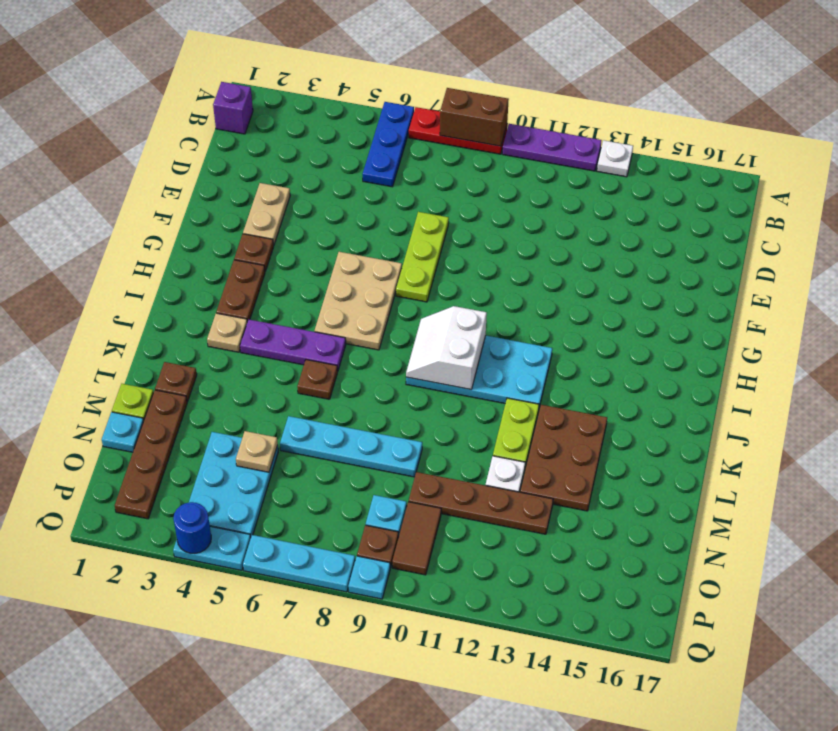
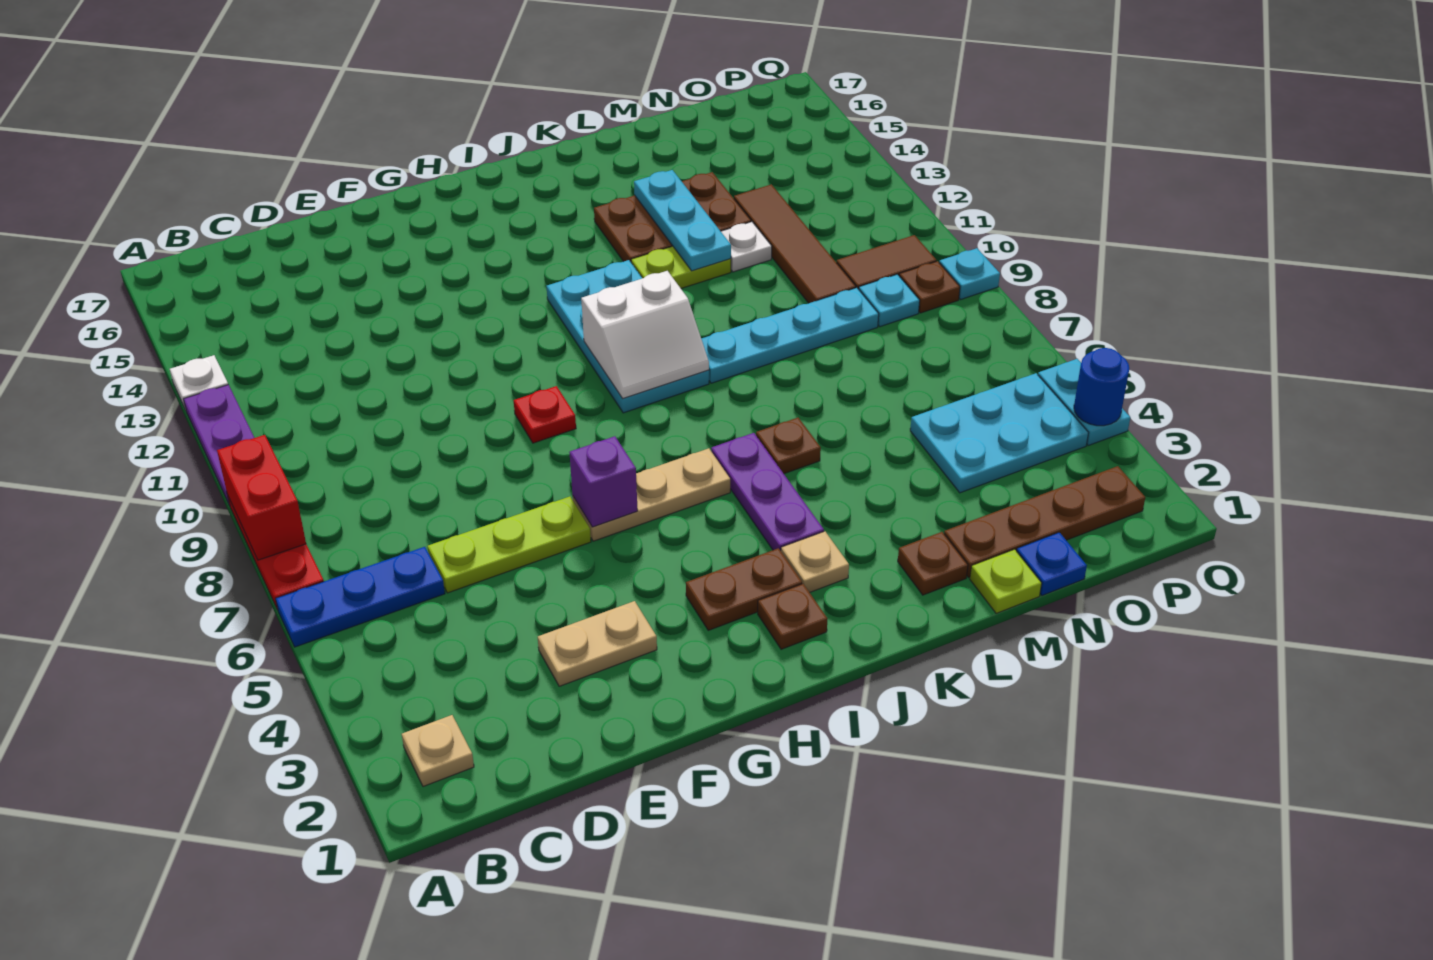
brown brick A8:A9 level 2 -> red brick A8:A9 level 2
purple brick B1 level 1 -> purple brick G6 level 2
lime plate E8:G8 level 1 -> lime plate D6:F6 level 1
brown plate G3 level 1 -> brown plate I2 level 1
tan plate G6:I7 level 1 -> tan plate G6:I6 level 1
none -> red plate G9 level 1
cyan plate M6:M9 level 1 -> cyan plate K9:N9 level 1
cyan plate N1 level 1 -> blue plate N1 level 1
tan plate N5 level 2 -> tan plate B2 level 1
brown plate N10:N13 level 1 -> brown tile N10:N13 level 1
cyan plate Q6:Q8 level 1 -> cyan plate L12:L14 level 2

